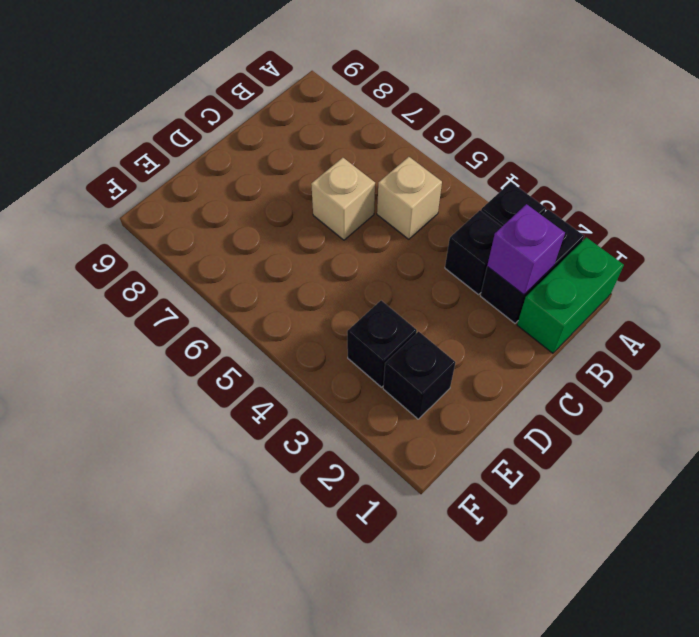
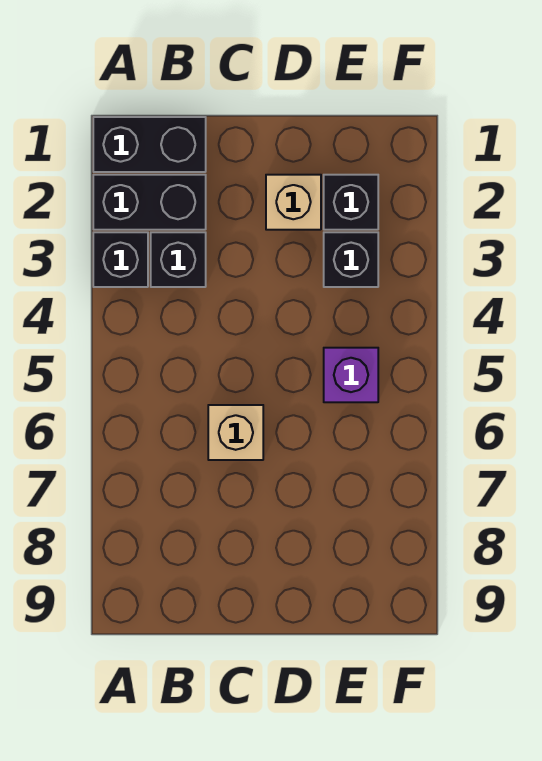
green brick A1:B1 level 1 -> black brick A1:B1 level 1
purple brick B2 level 2 -> purple brick E5 level 1
tan brick B5 level 1 -> tan brick D2 level 1

